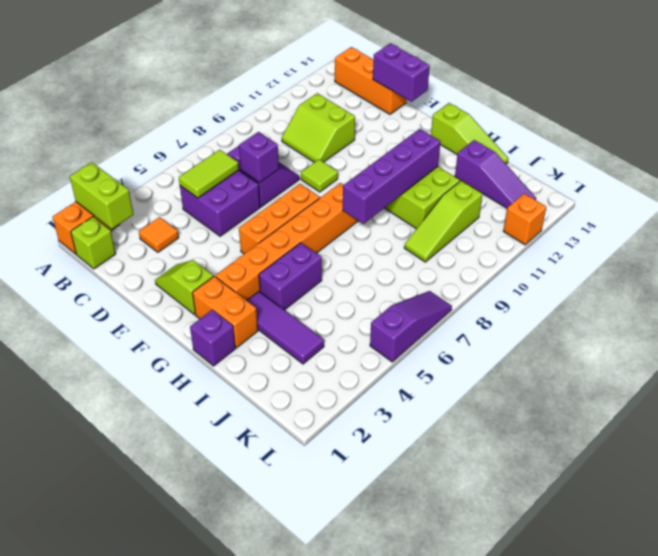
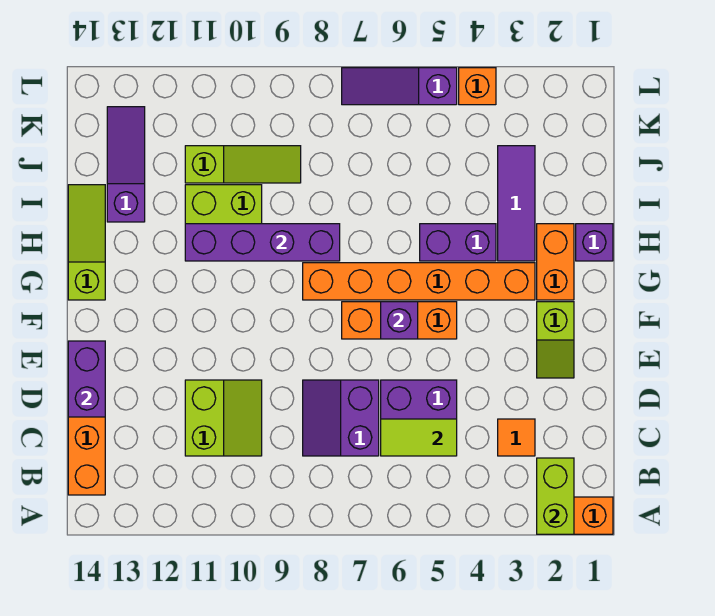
lime brick B1 level 1 -> none
purple brick D7 level 2 -> purple brick F6 level 2
lime tile E9 level 1 -> none
orange brick L12 level 1 -> orange brick L4 level 1

